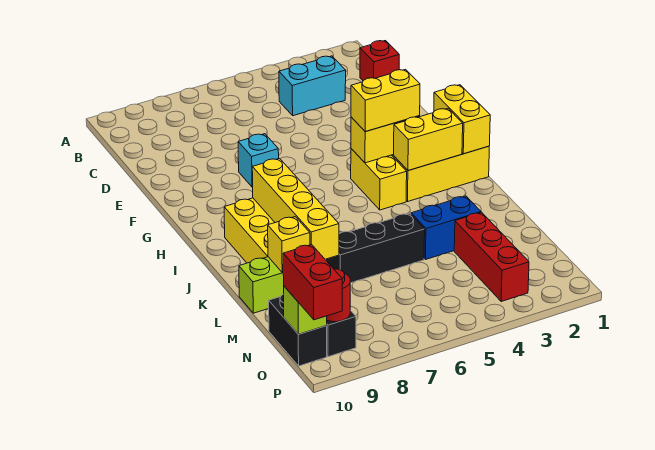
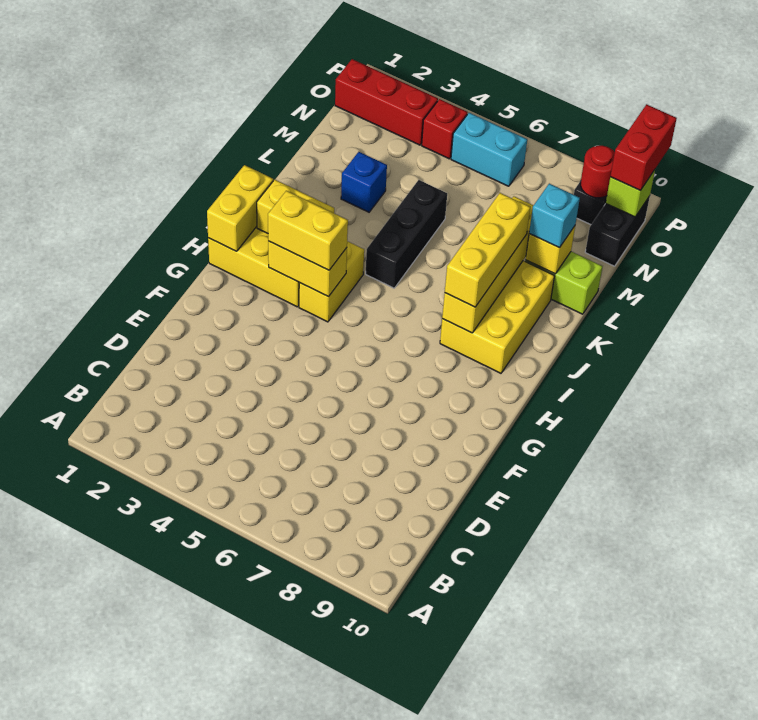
red brick C1 level 1 -> red brick O4 level 1
cyan brick C3:C4 level 1 -> cyan brick O5:O6 level 1
cyan brick F7 level 1 -> cyan brick L9 level 3
none -> yellow brick I8:K8 level 3
blue brick L3:L4 level 1 -> blue brick L3 level 1
black brick L5:L7 level 1 -> black brick J5:L5 level 1
red brick M3:O3 level 1 -> red brick O1:O3 level 1

